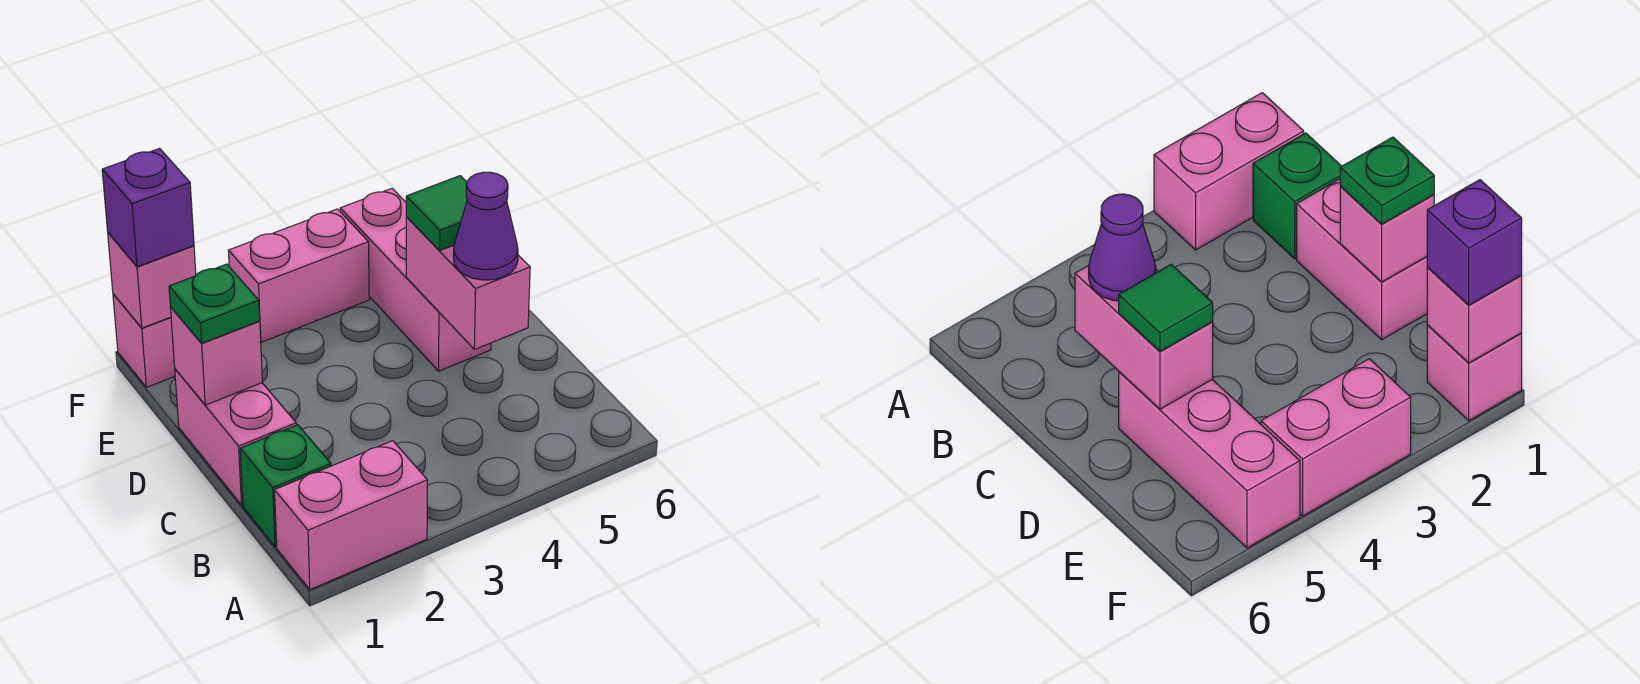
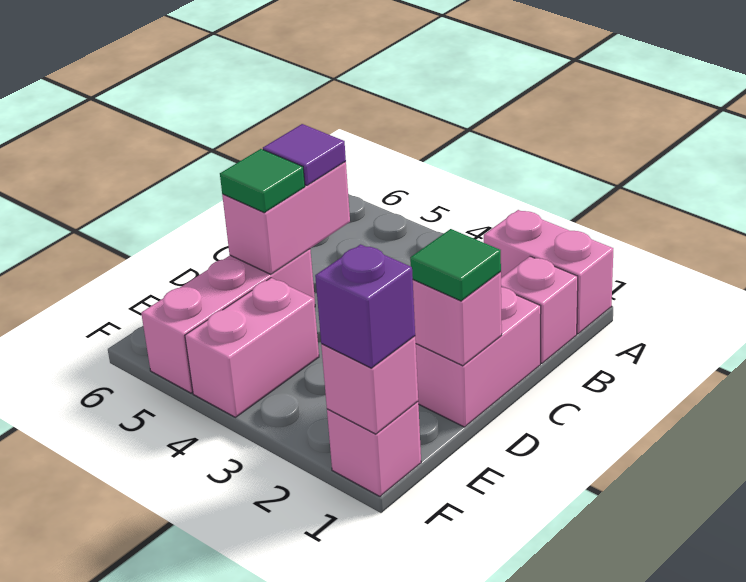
green brick B1 level 1 -> pink brick B1 level 1
purple cone C5 level 3 -> purple tile C5 level 3
green plate D1 level 3 -> green tile D1 level 3
pink brick F3:F4 level 1 -> pink brick E4:F4 level 1

